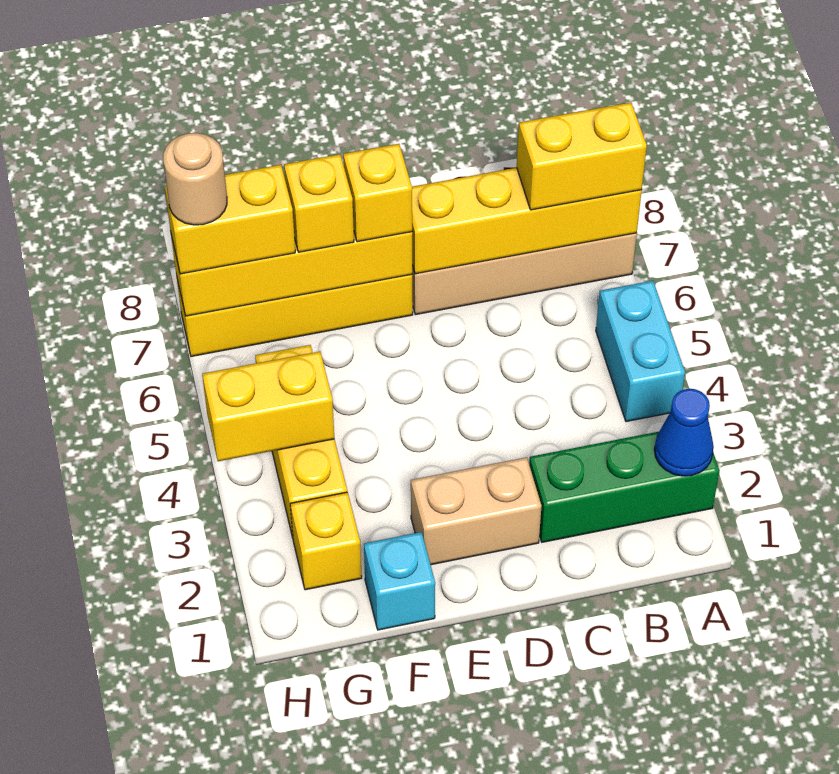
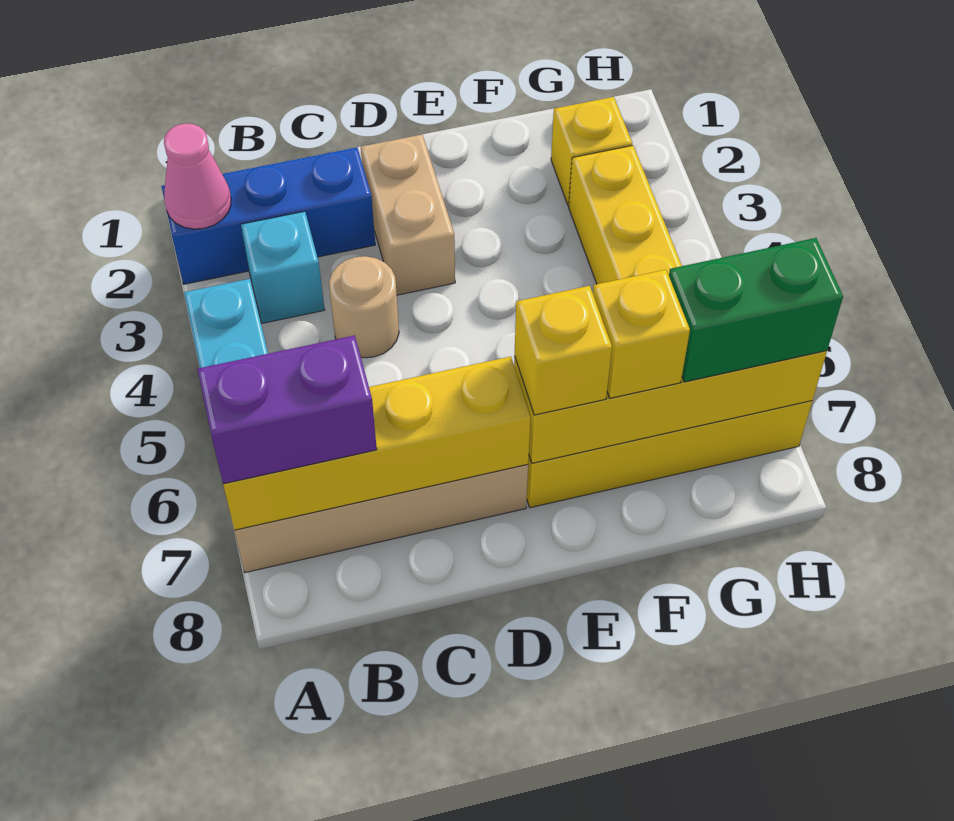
green brick A2:C2 level 1 -> blue brick A2:C2 level 1
blue cone A2 level 2 -> pink cone A2 level 2
yellow brick A7:B7 level 3 -> purple brick A7:B7 level 3
tan brick D2:E2 level 1 -> tan brick D2:D3 level 1
cyan brick F1 level 1 -> cyan brick B3 level 1
yellow brick G4:H4 level 2 -> none
yellow brick G7:H7 level 3 -> green brick G7:H7 level 3
tan round brick H7 level 4 -> tan round brick C4 level 1

